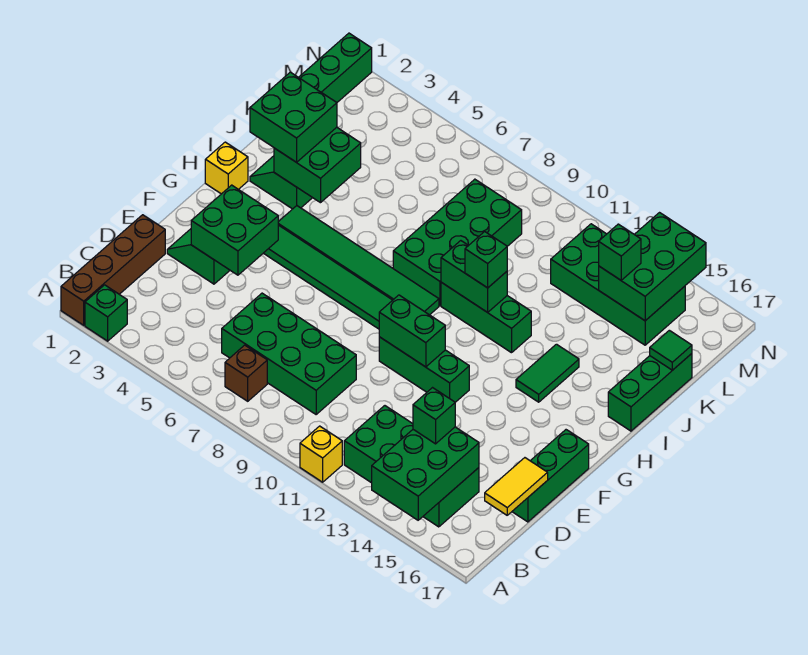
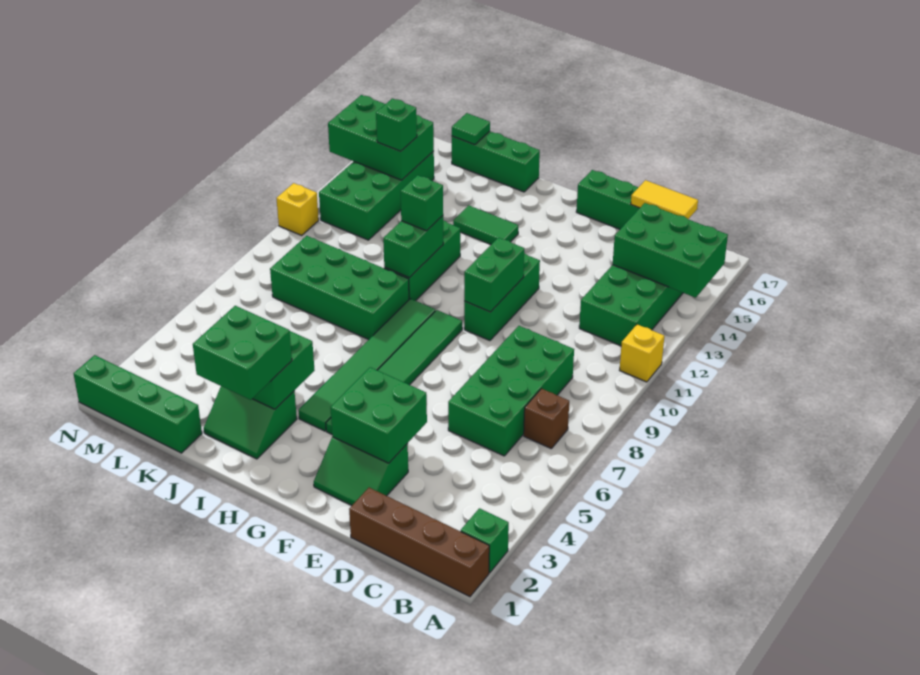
green brick C14 level 3 -> none
yellow brick H1 level 1 -> yellow brick N11 level 1

